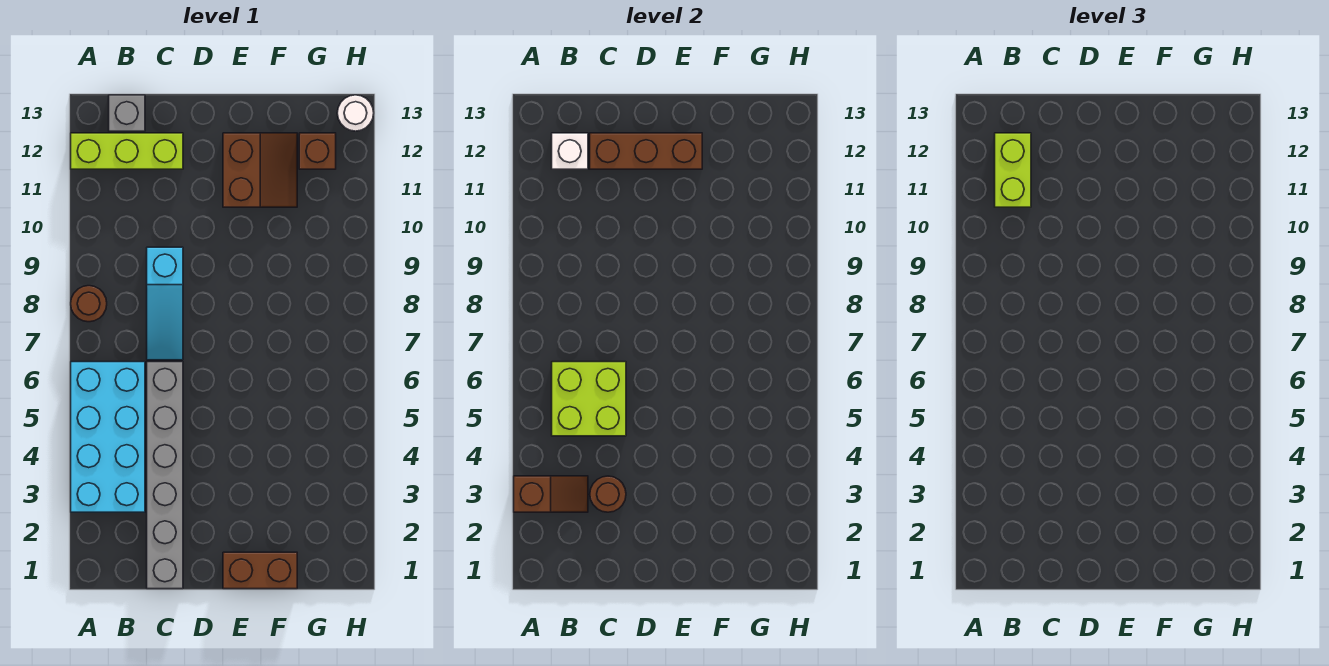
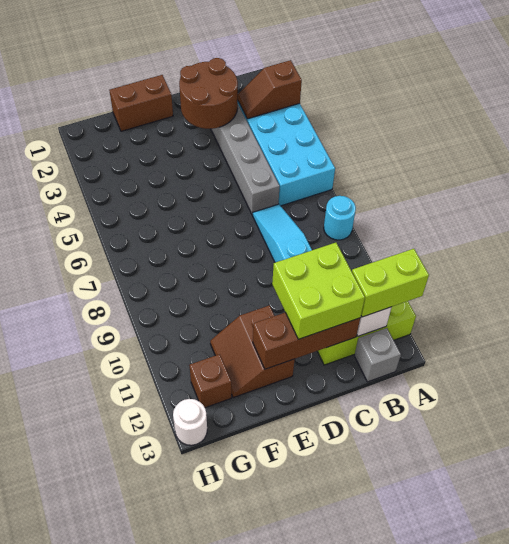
brown round brick A8 level 1 -> cyan round brick A8 level 1
lime brick B5:C6 level 2 -> lime brick C11:D12 level 3
lime brick B11:B12 level 3 -> lime brick A12:B12 level 3
brown round brick C3 level 2 -> brown round brick C2:D3 level 2

